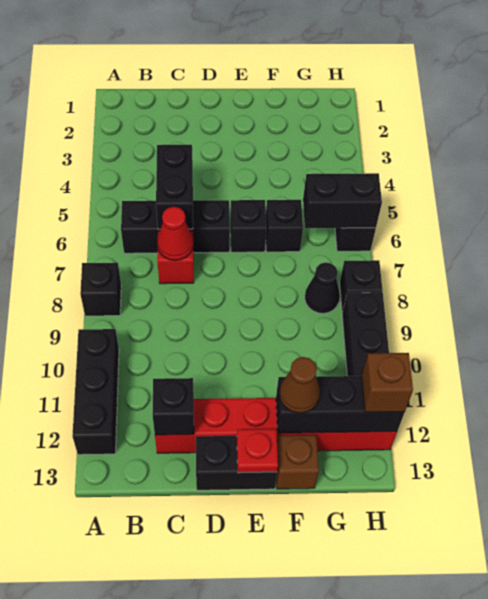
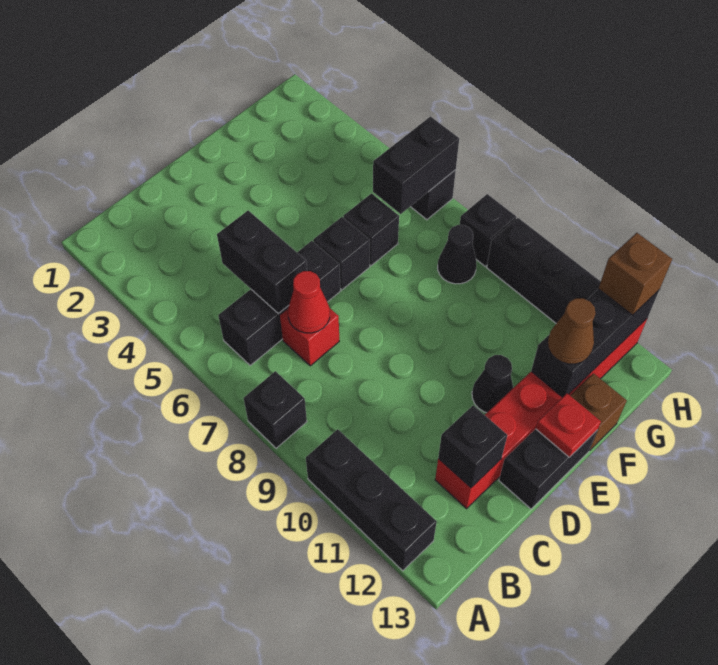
none -> black cone E11 level 1

